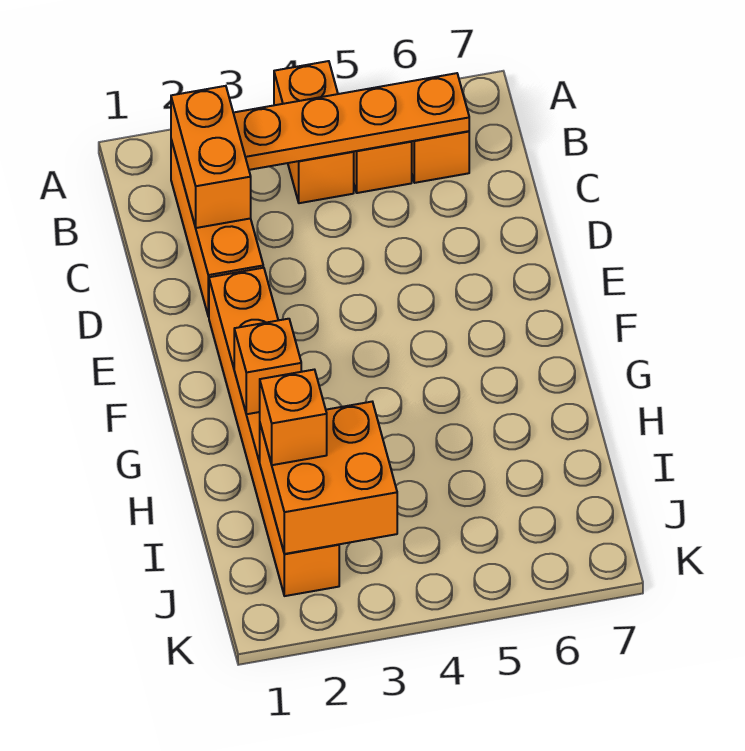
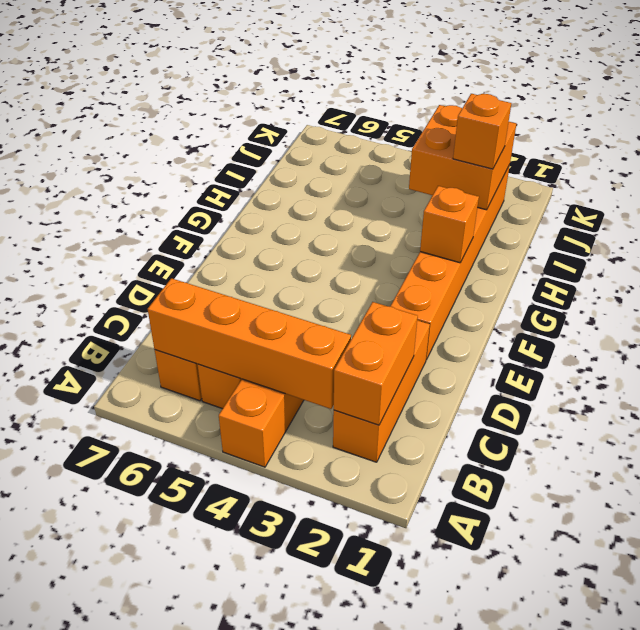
orange plate B3:B6 level 2 -> orange brick B3:B6 level 2

